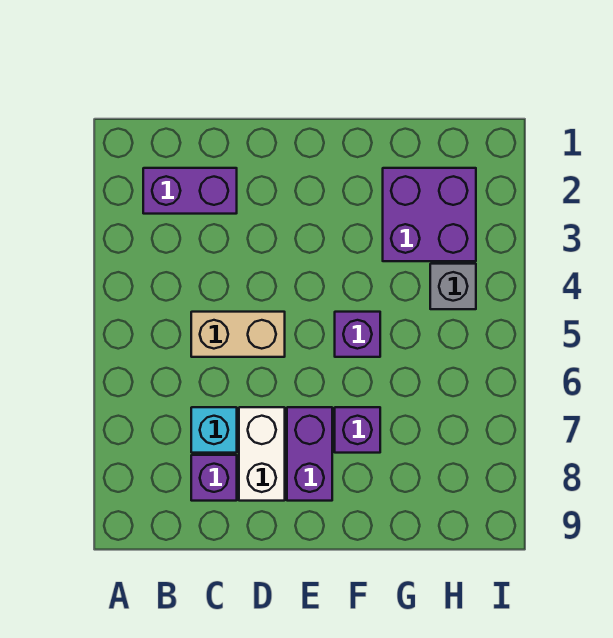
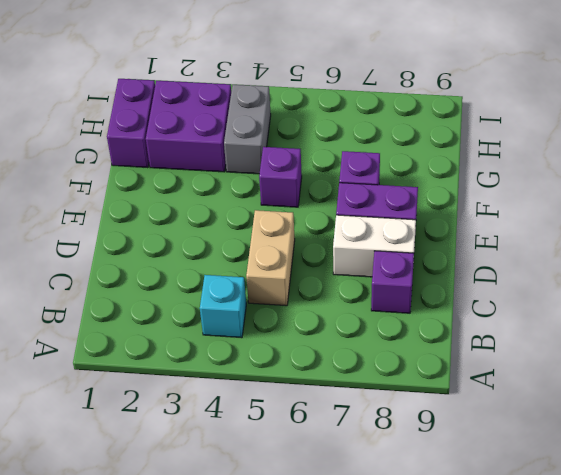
purple brick B2:C2 level 1 -> purple brick G1:H1 level 1
cyan brick C7 level 1 -> cyan brick B4 level 1
grey brick H4 level 1 -> grey brick G4:H4 level 1

